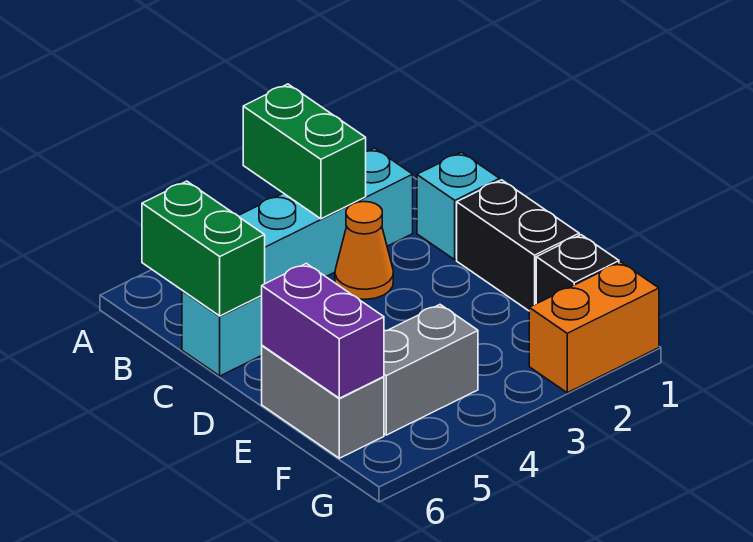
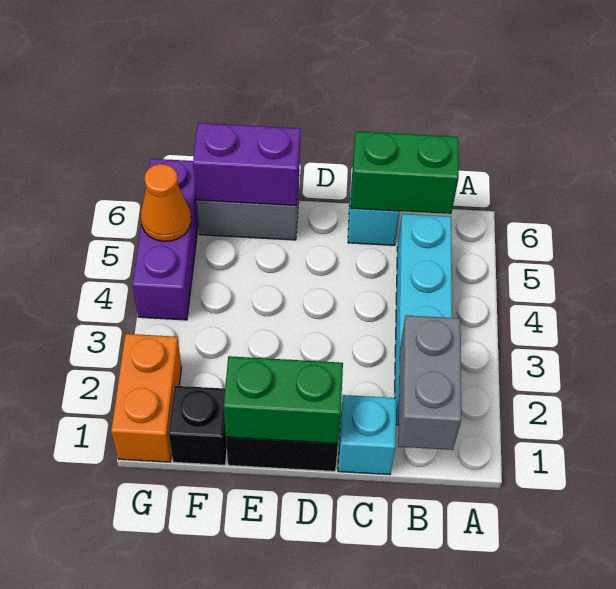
green brick A3:B3 level 2 -> green brick D1:E1 level 2
orange cone C3 level 1 -> orange cone G5 level 2
grey brick F4:F5 level 1 -> grey brick B1:B2 level 2
none -> purple brick G4:G6 level 1

